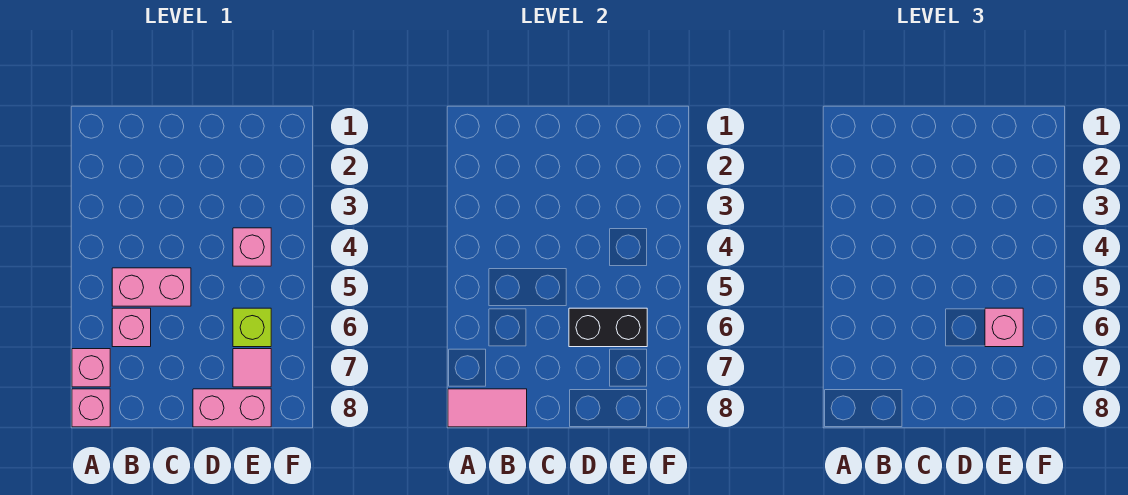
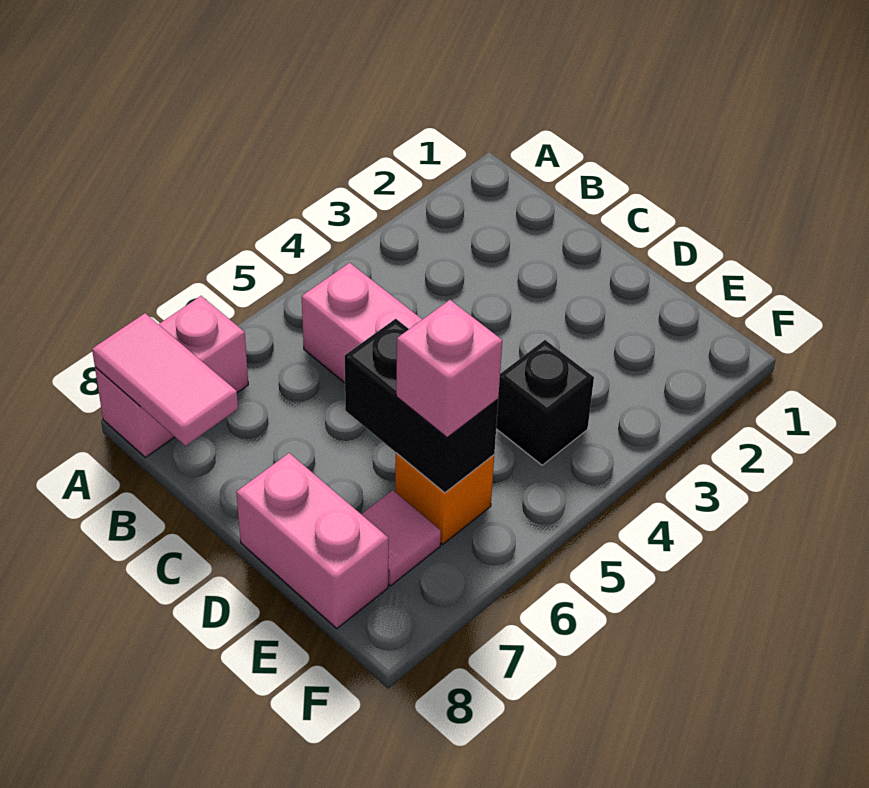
pink brick B6 level 1 -> none
pink brick E4 level 1 -> black brick E4 level 1
lime brick E6 level 1 -> orange brick E6 level 1

